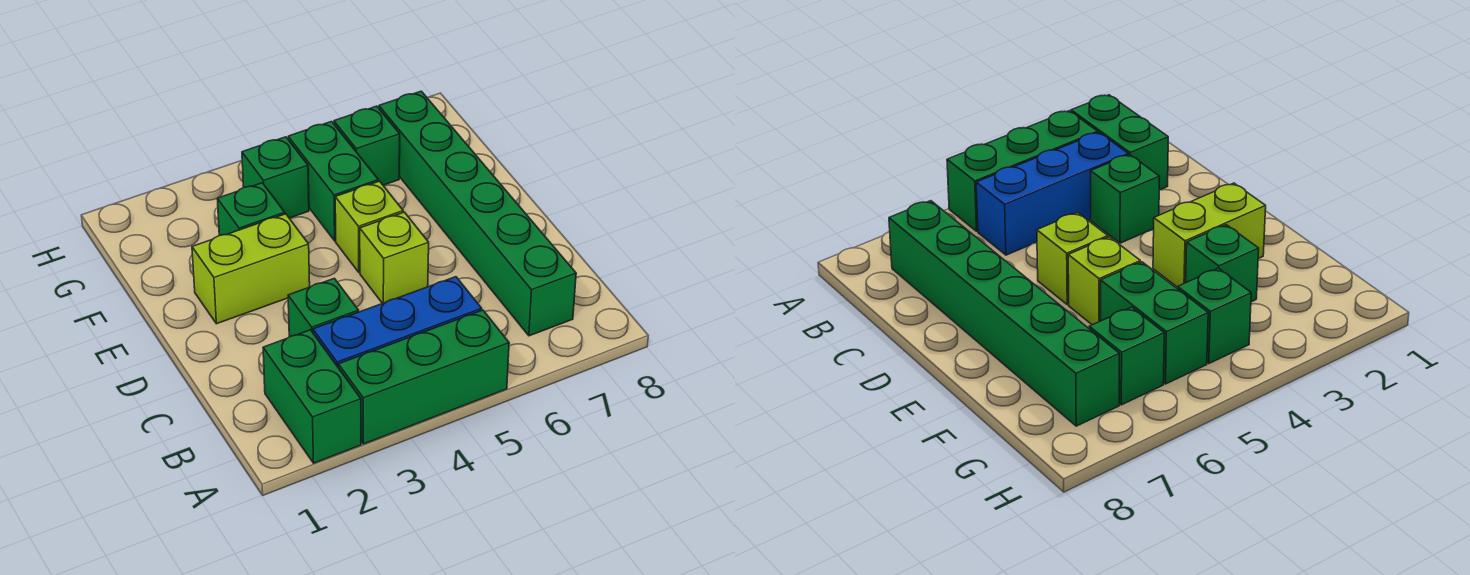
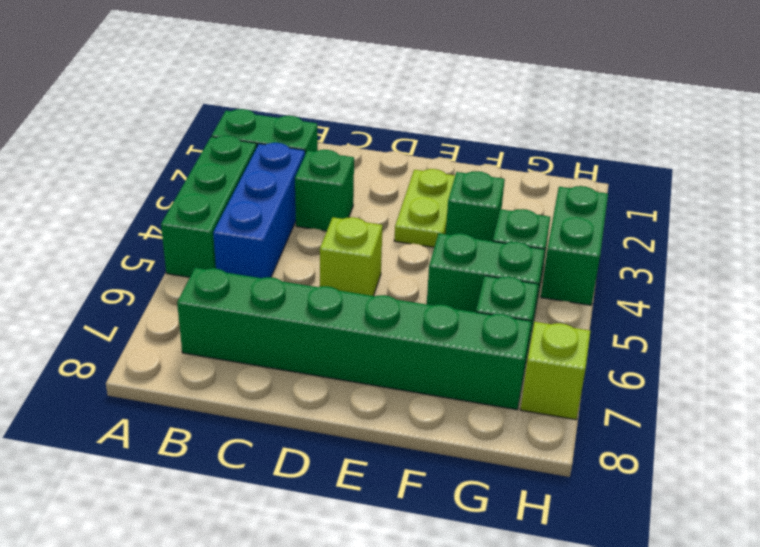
lime brick E2:E3 level 1 -> lime plate E2:E3 level 1
lime brick E5 level 1 -> lime brick H7 level 1
none -> green brick H3:H4 level 1

